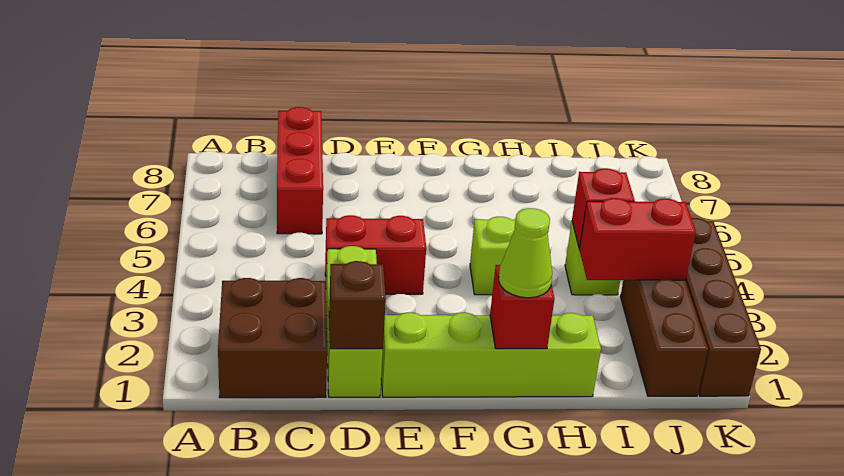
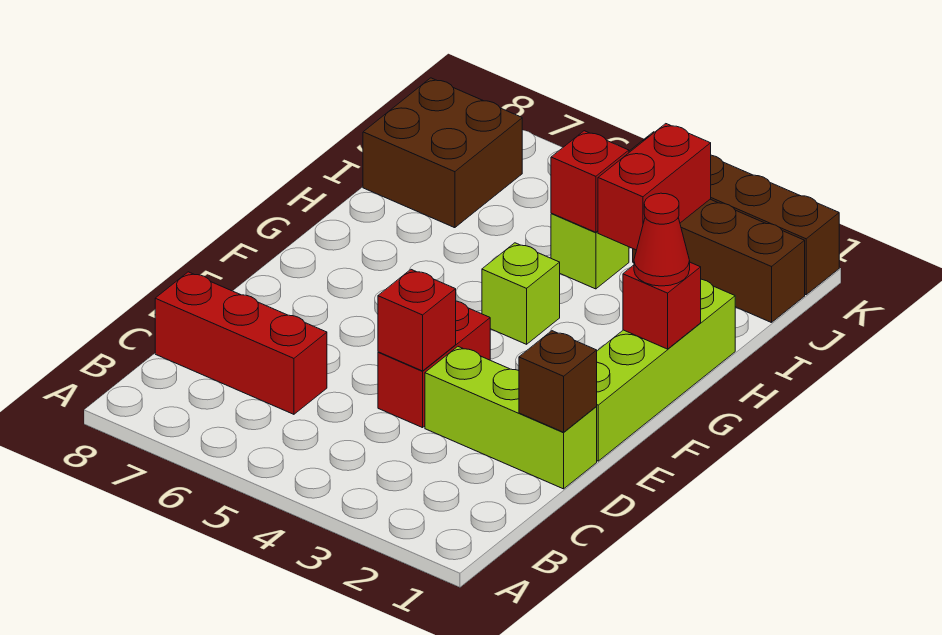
brown brick B1:C2 level 1 -> brown brick I7:J8 level 1
none -> red brick D4 level 2
lime cone G1 level 3 -> red cone G1 level 3

